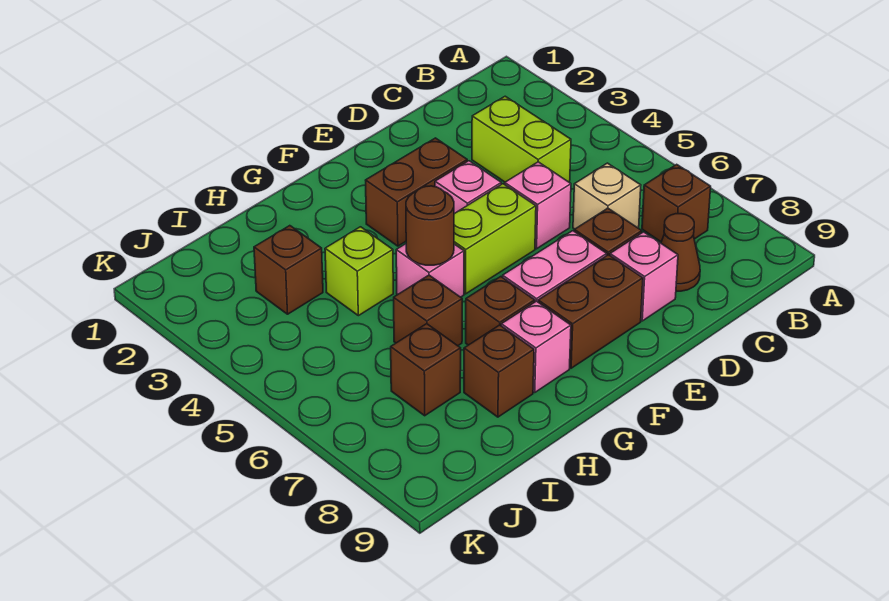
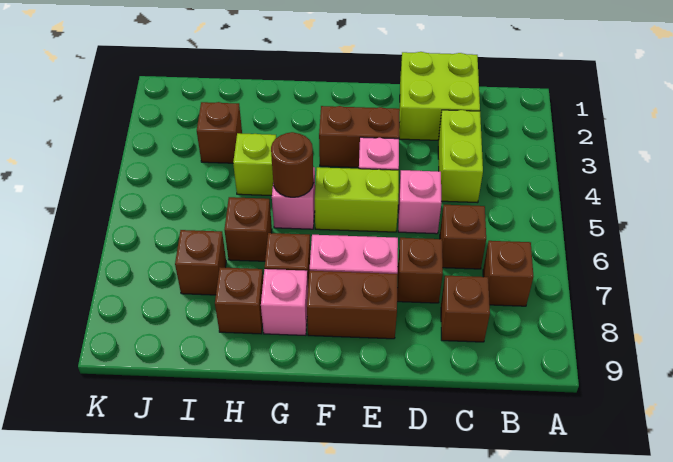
none -> lime brick C1:D2 level 1
tan brick C6 level 1 -> brown brick C6 level 1
brown cone C8 level 1 -> brown brick C8 level 1
pink brick D8 level 1 -> none

